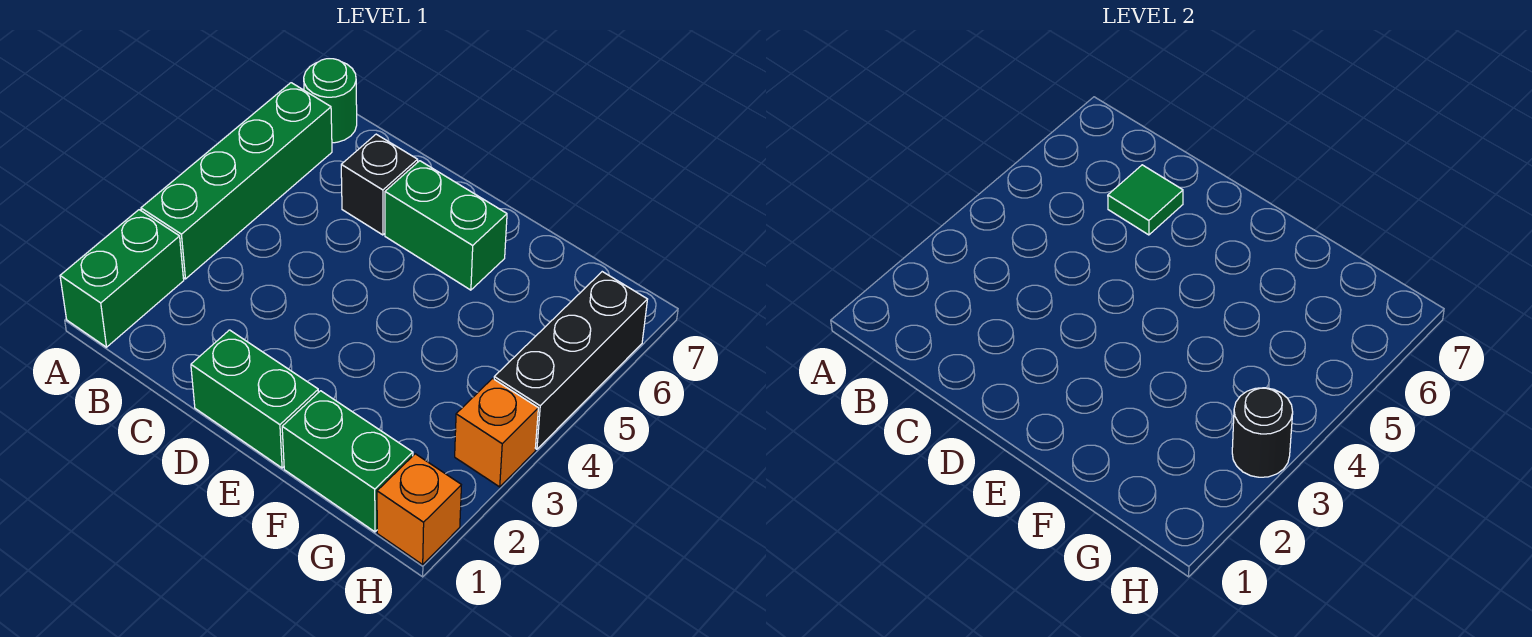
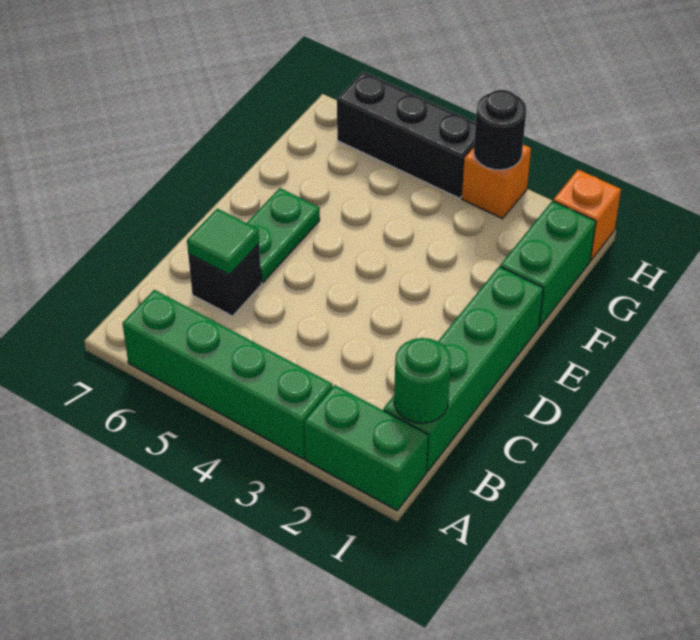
green round brick A7 level 1 -> green round brick B1 level 2
green brick D1:E1 level 1 -> green brick B1:E1 level 1
green brick D6:E6 level 1 -> green plate D6:E6 level 1

